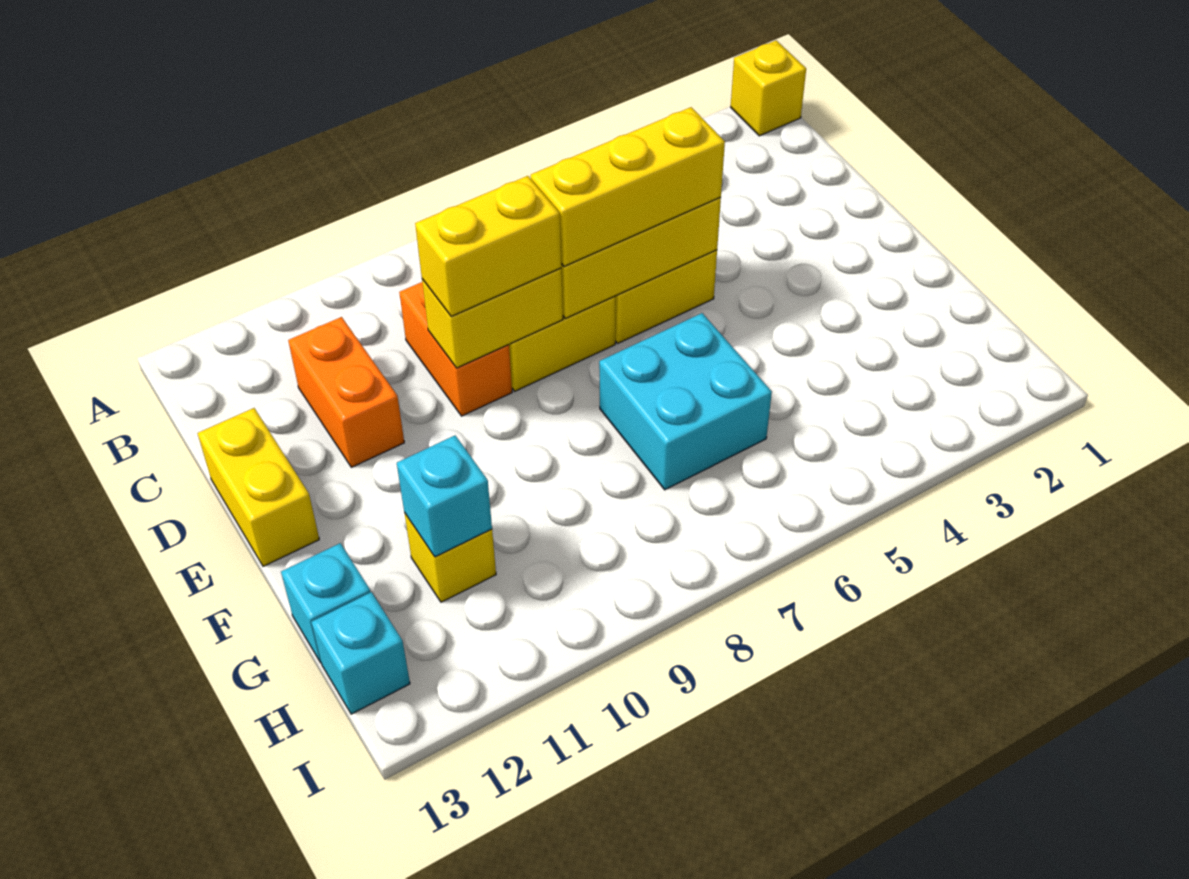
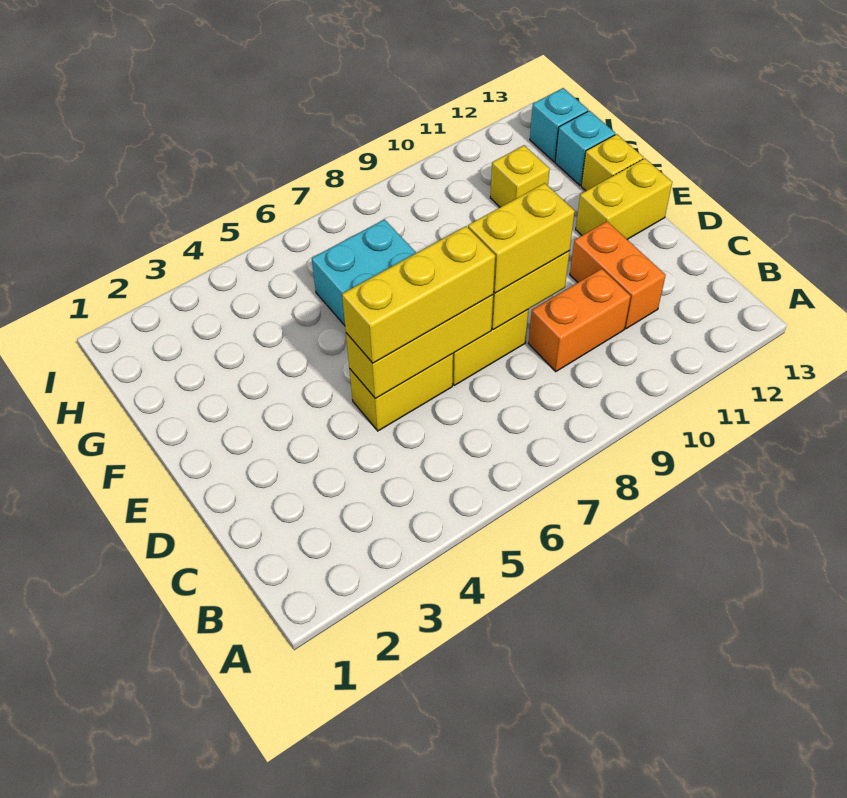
yellow brick A1 level 1 -> yellow brick F13 level 1
orange brick C9:D9 level 1 -> orange brick C9:C10 level 1
yellow brick D13:E13 level 1 -> yellow brick E12:E13 level 1
cyan brick G11 level 2 -> none

